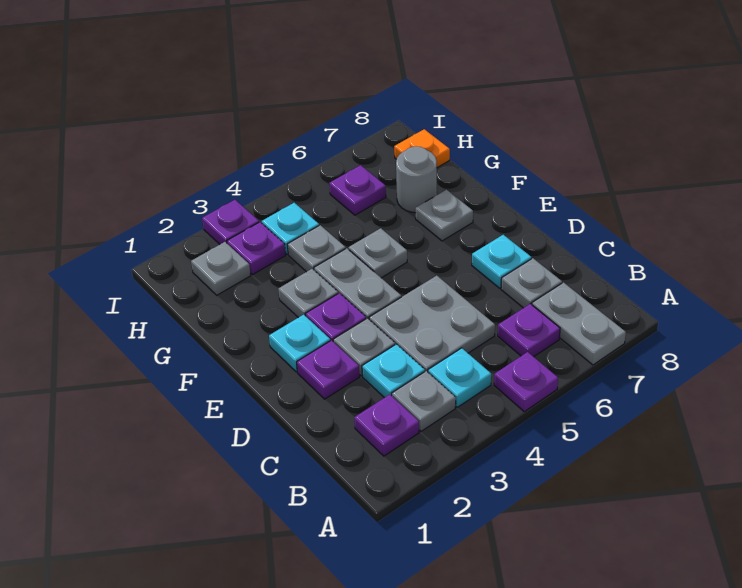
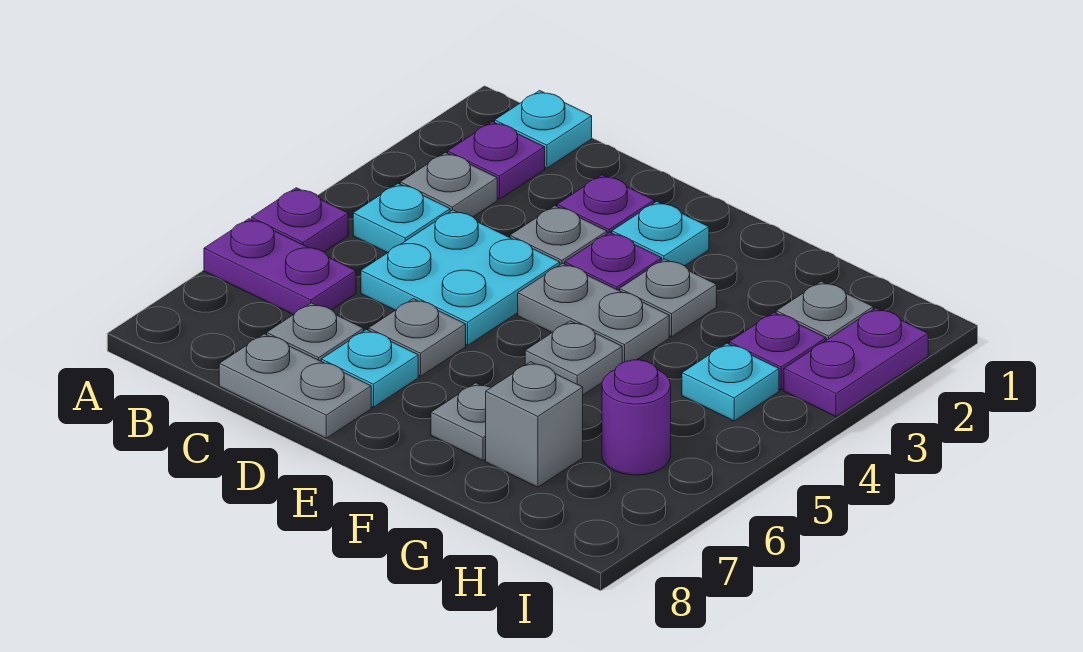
grey plate A7:B7 level 1 -> grey plate C8:D8 level 1
purple plate B6 level 1 -> purple plate A6:B6 level 1
cyan plate C3 level 1 -> cyan plate B1 level 1
grey plate C4:D5 level 1 -> cyan plate C4:D5 level 1
grey plate G4 level 1 -> grey plate D6 level 1
grey round brick G7 level 1 -> grey brick G7 level 1
purple plate H6 level 1 -> purple round brick H6 level 1
orange plate H8 level 1 -> none
purple plate I3 level 1 -> purple plate I2:I3 level 1

